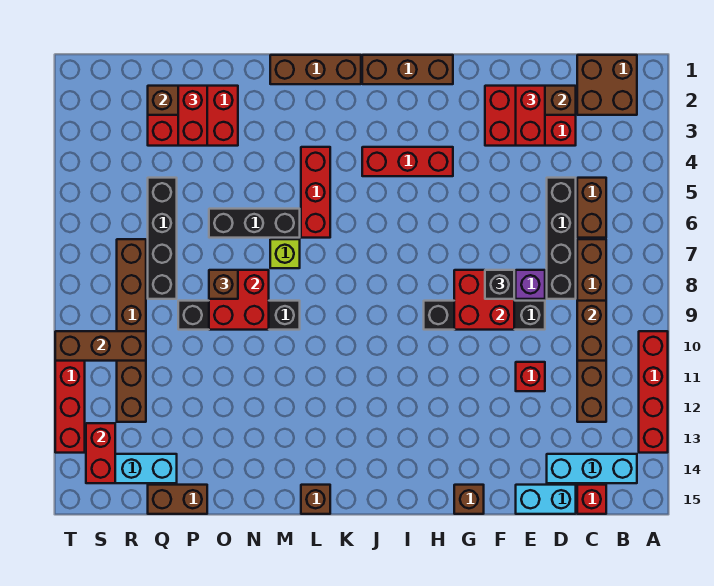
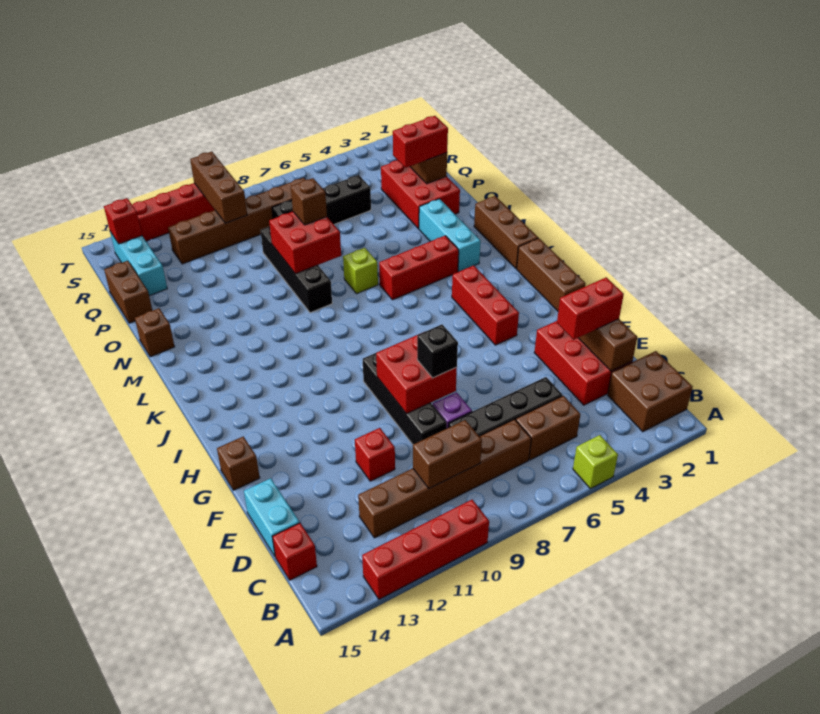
none -> lime brick A5 level 1
cyan brick B14:D14 level 1 -> cyan brick L3:N3 level 1
brown brick L15 level 1 -> brown brick N15 level 1
black brick M6:O6 level 1 -> none
red brick S13:S14 level 2 -> red brick S14 level 2

